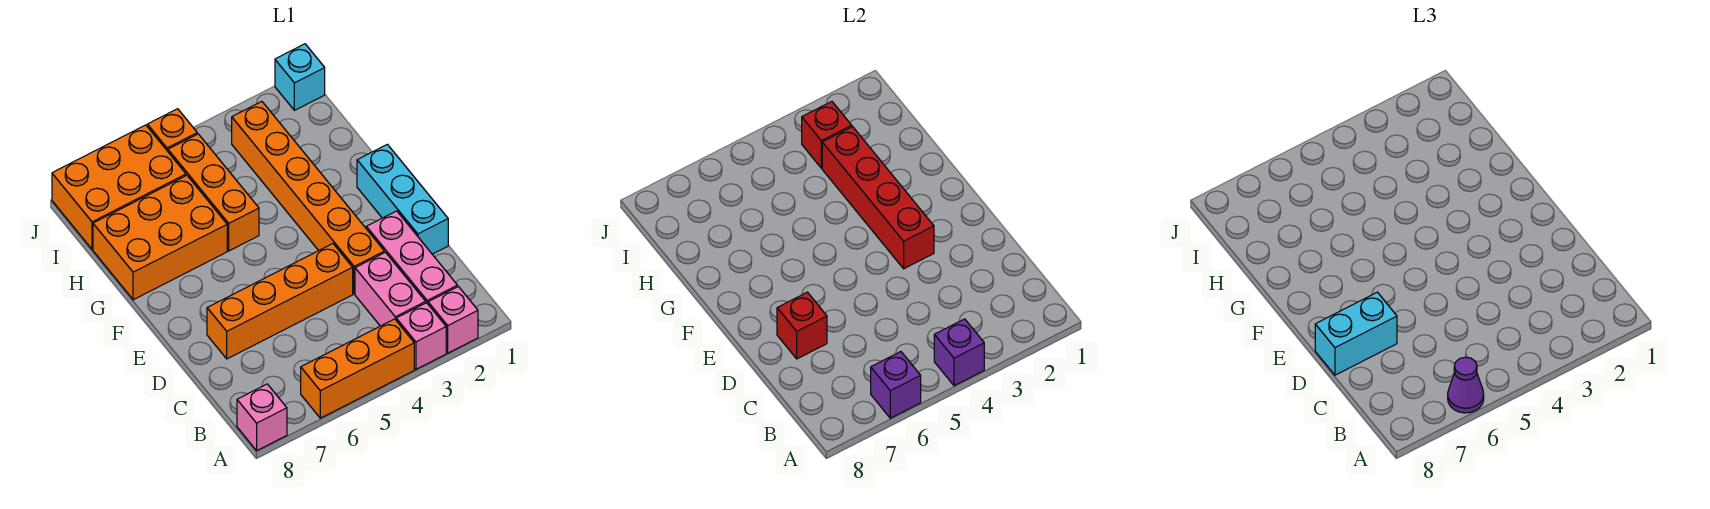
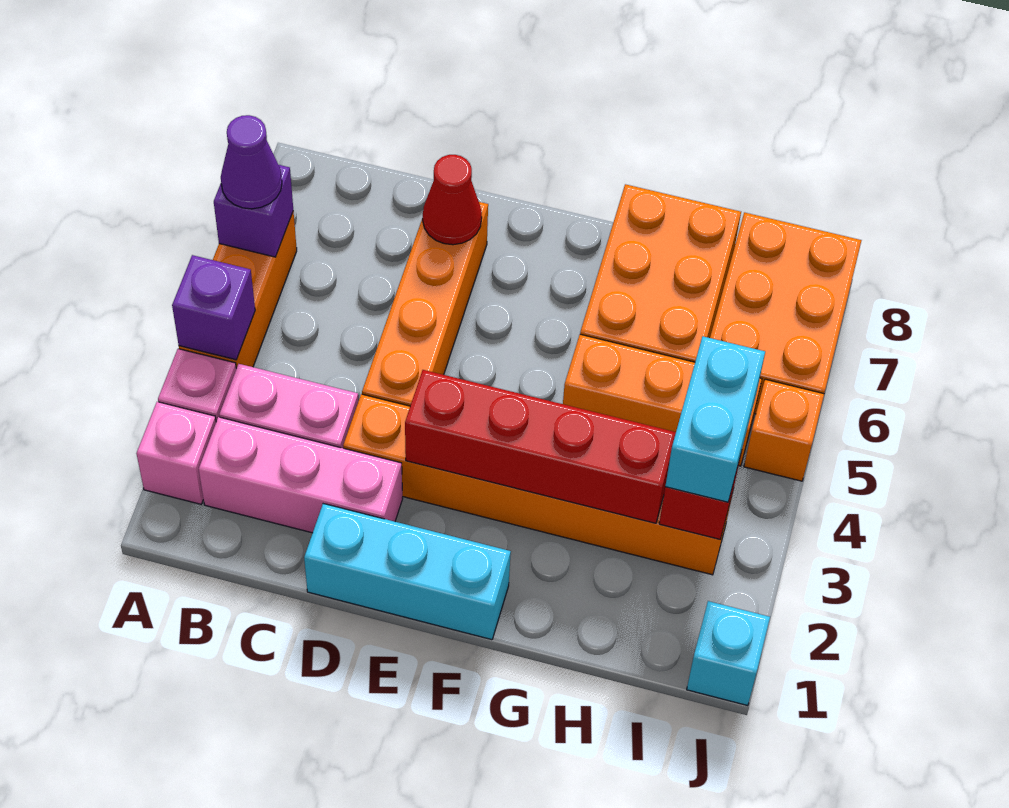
pink brick A8 level 1 -> none
red brick D7 level 2 -> red cone D7 level 2
cyan brick D7:D8 level 3 -> cyan brick I3:I4 level 3

